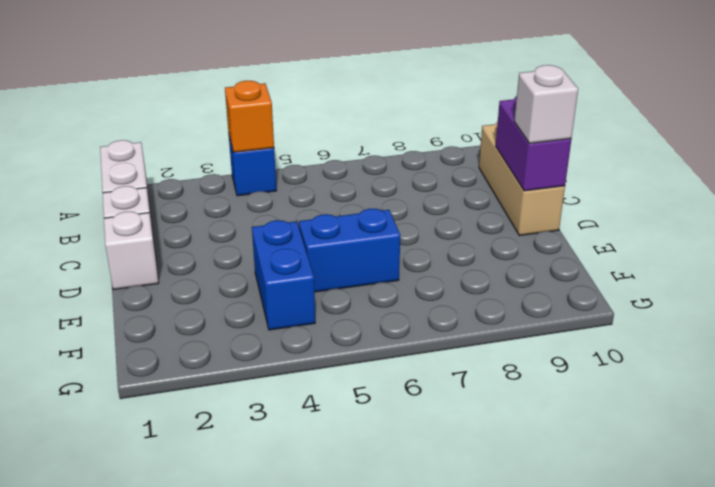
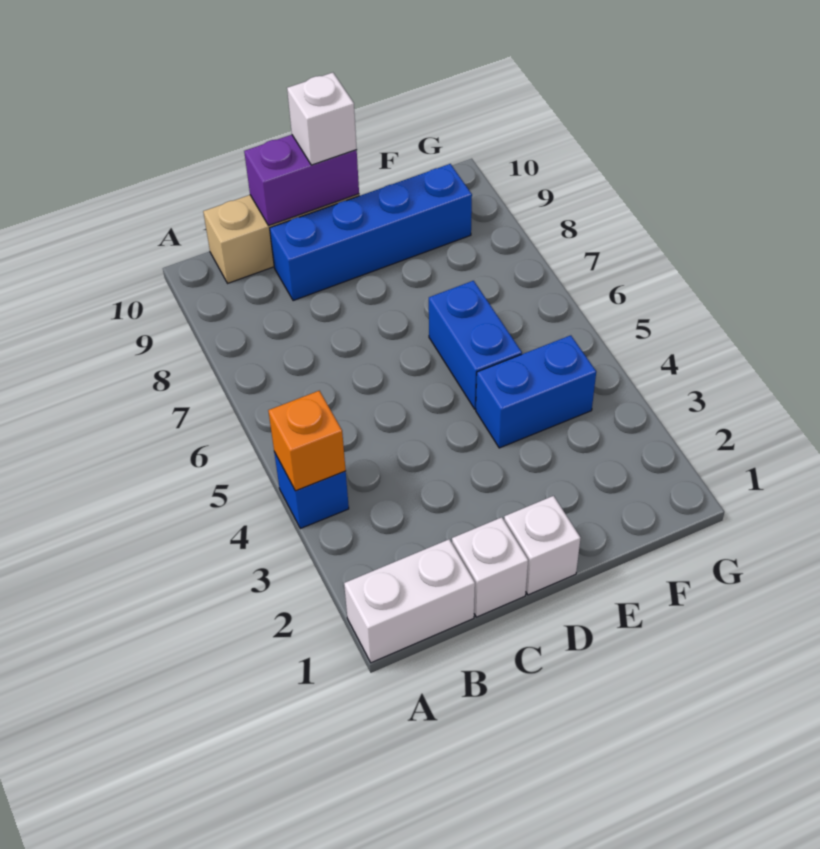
none -> blue brick C9:F9 level 1

